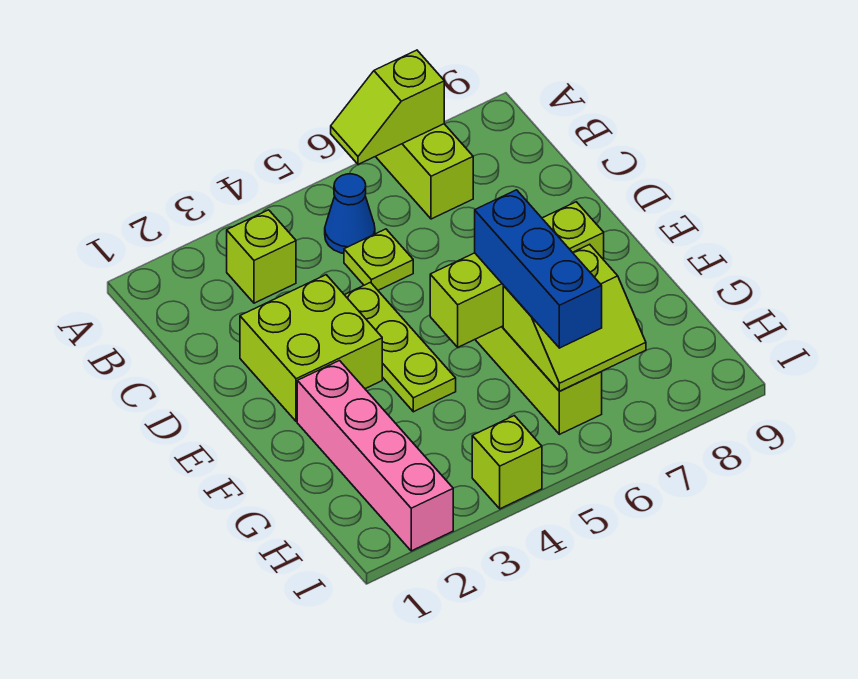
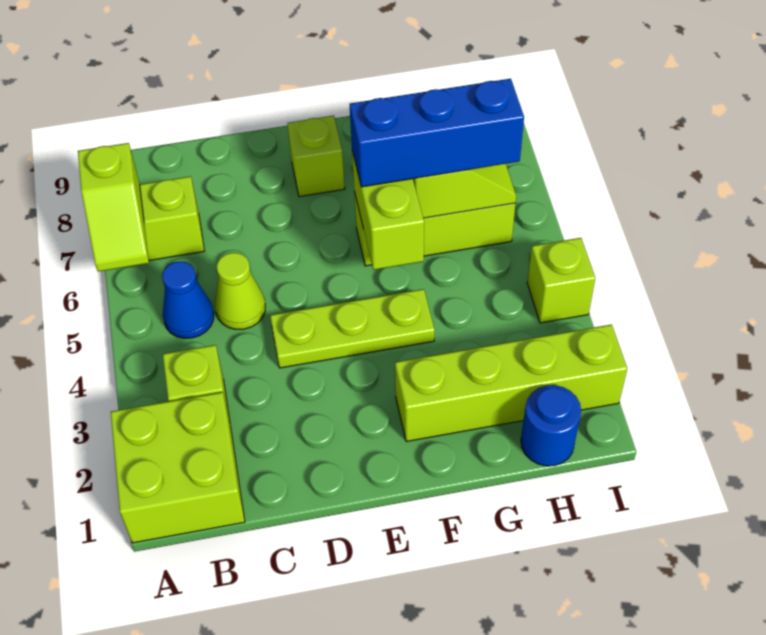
lime plate C5 level 1 -> lime cone C5 level 1
lime brick D2:E3 level 1 -> lime brick A1:B2 level 1
pink brick F2:I2 level 1 -> lime brick F2:I2 level 1
none -> blue round brick H1 level 1

